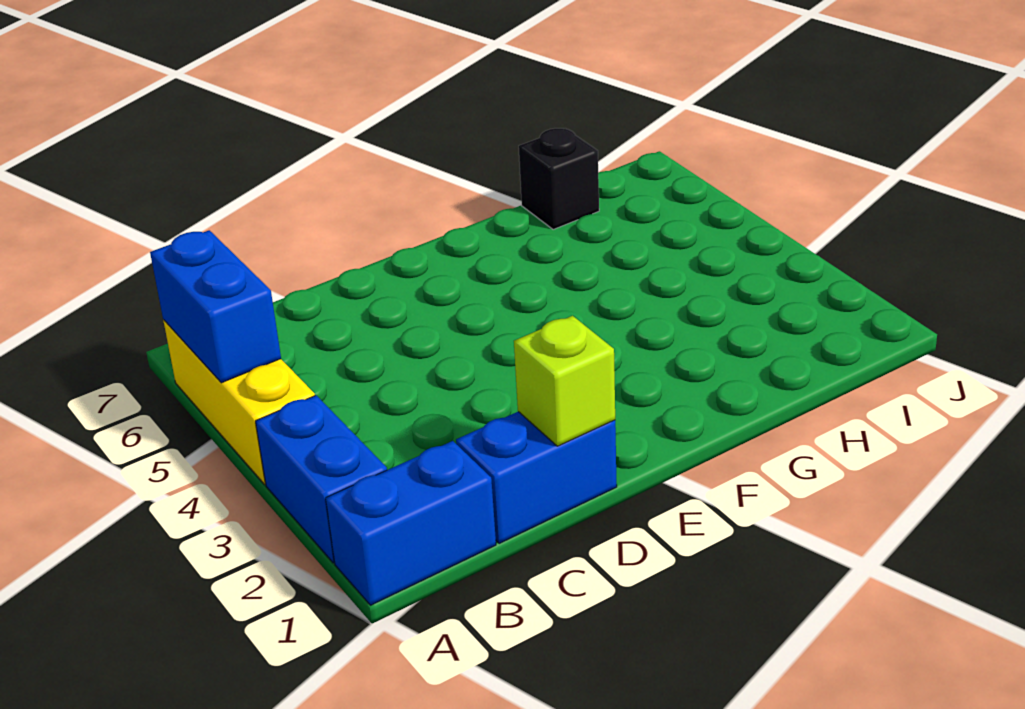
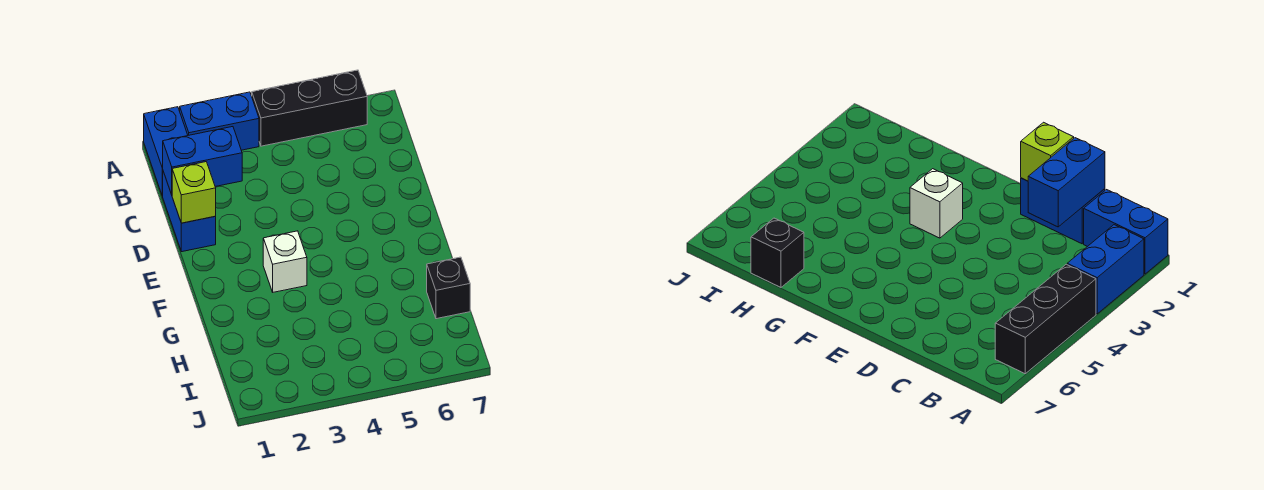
yellow brick A4:A6 level 1 -> black brick A4:A6 level 1
blue brick A5:A6 level 2 -> blue brick C1:C2 level 2
none -> white brick F3 level 1

